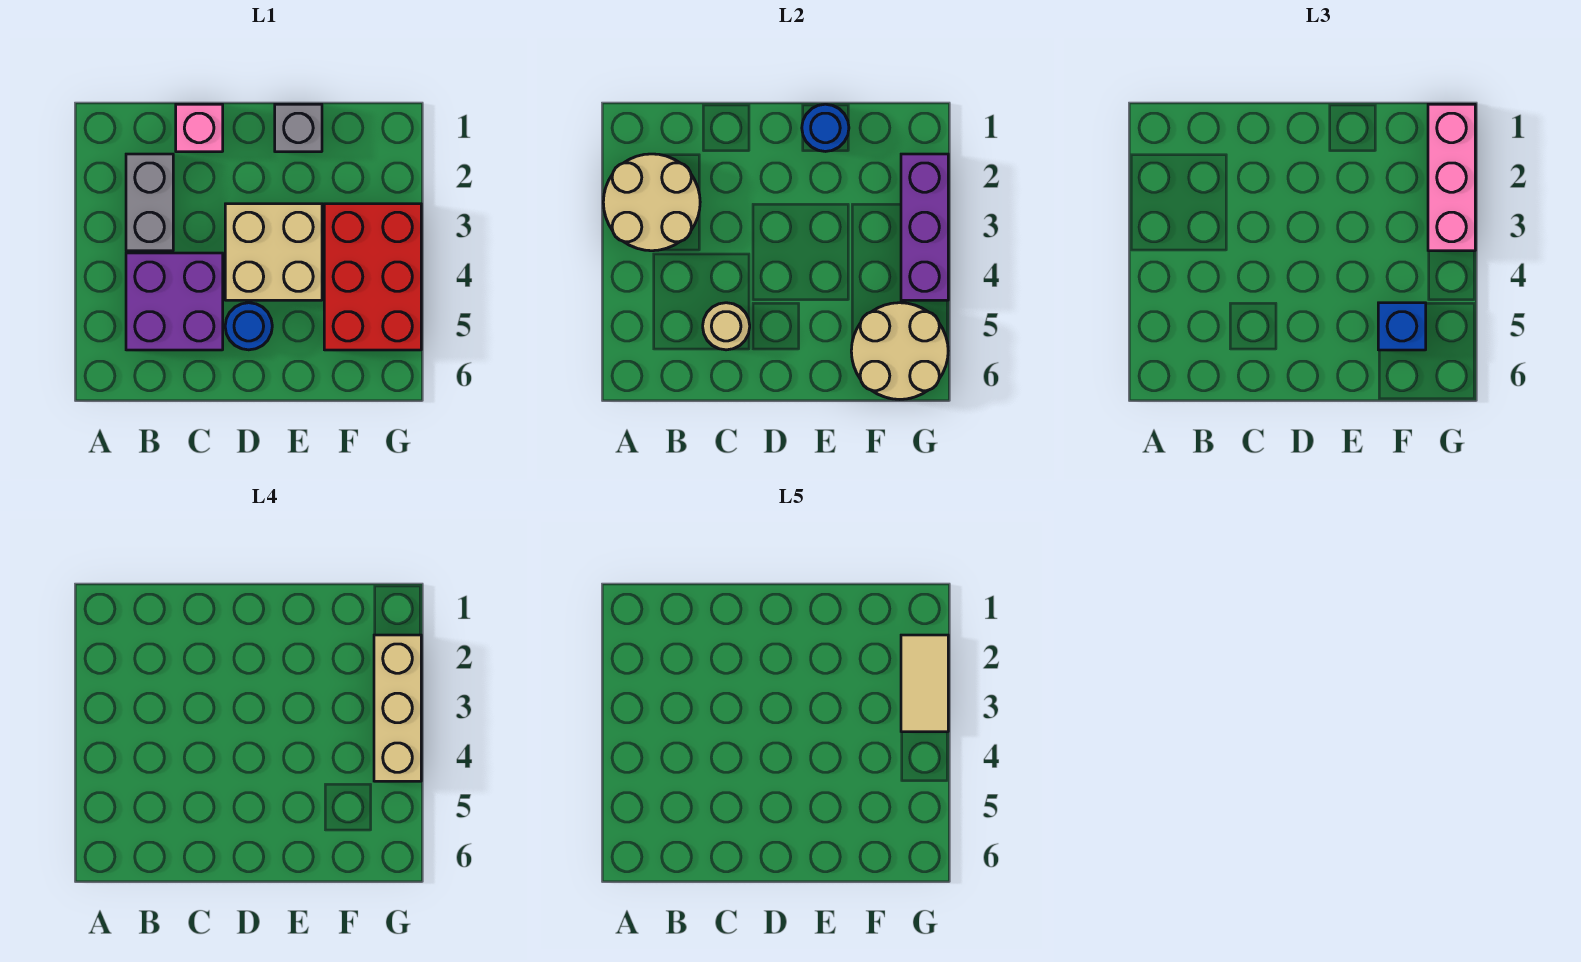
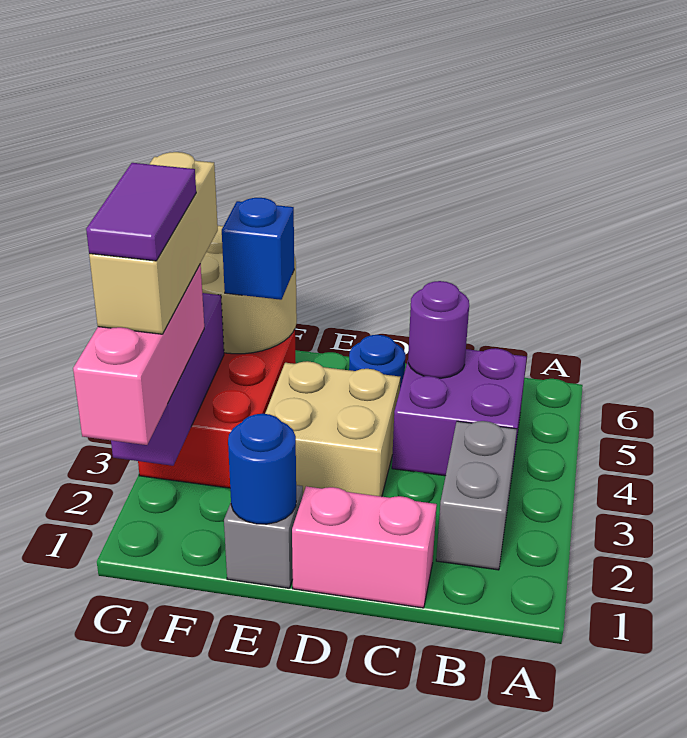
tan round brick A2:B3 level 2 -> none
pink brick C1 level 1 -> pink brick C1:D1 level 1
tan round brick C5 level 2 -> purple round brick C5 level 2
tan tile G2:G3 level 5 -> purple tile G2:G3 level 5

